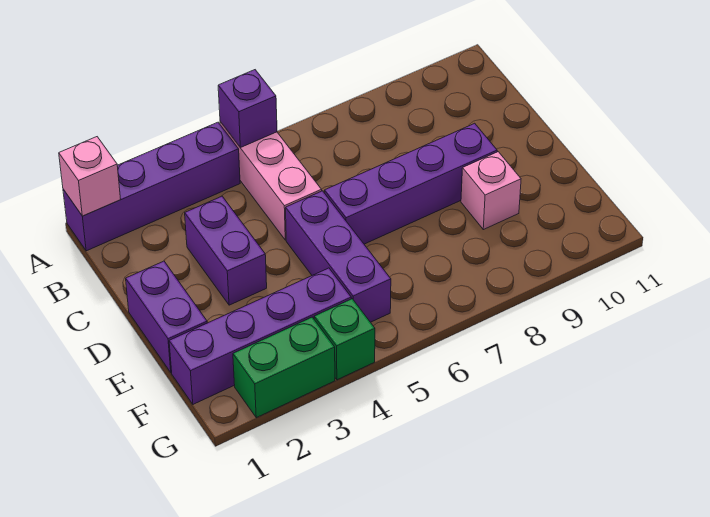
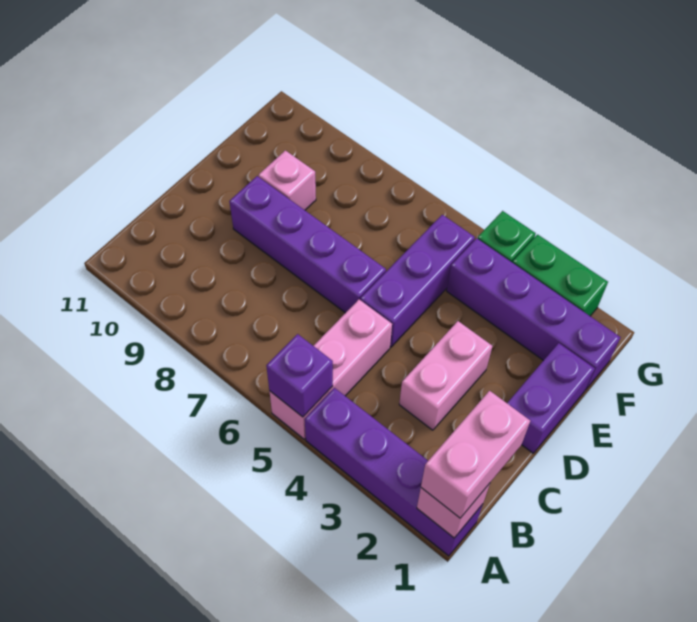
none -> pink brick A1:B1 level 3
purple brick C3:D3 level 1 -> pink brick C3:D3 level 1

